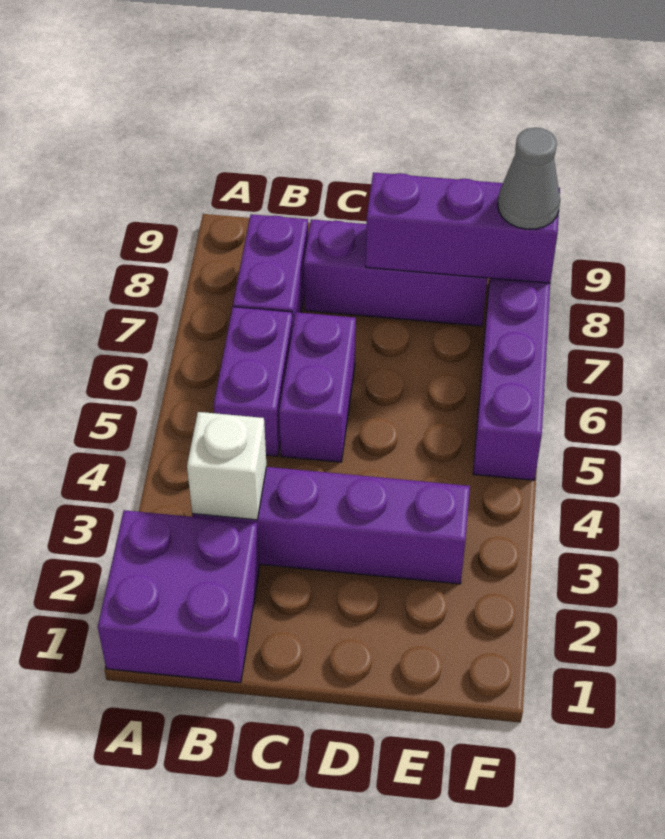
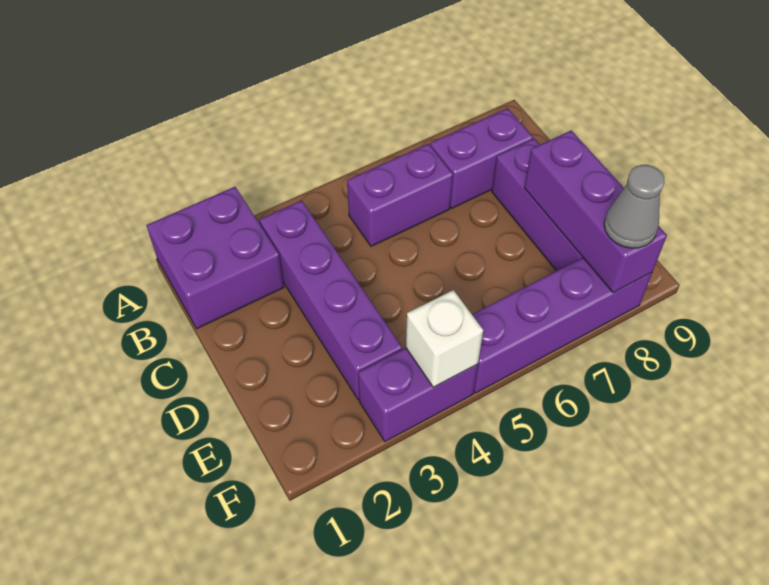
white brick B3 level 2 -> white brick F4 level 2
purple brick C5:C6 level 1 -> purple brick F3:F4 level 1

